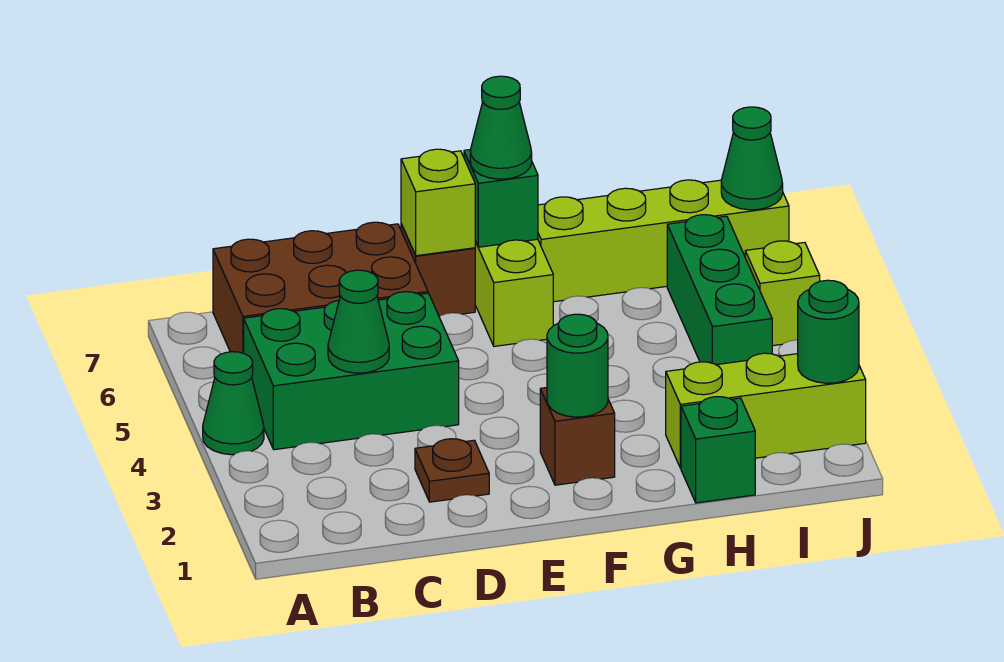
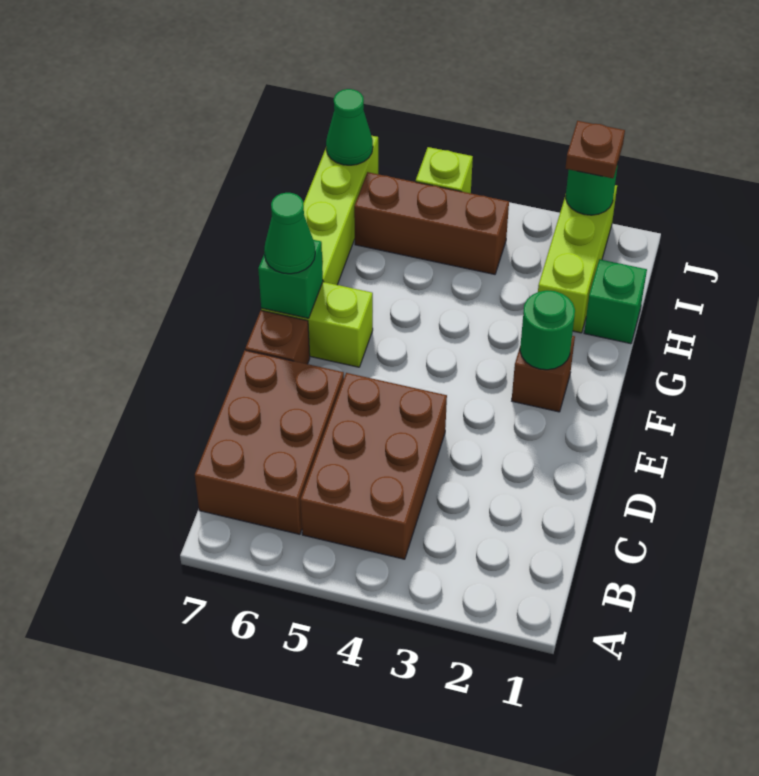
green cone A4 level 1 -> none
green brick B4:D5 level 1 -> brown brick B4:D5 level 1
green cone C4 level 2 -> none
brown plate D2 level 1 -> brown plate J2 level 3
lime brick E7 level 2 -> none
green brick I4:I6 level 1 -> brown brick I4:I6 level 1

